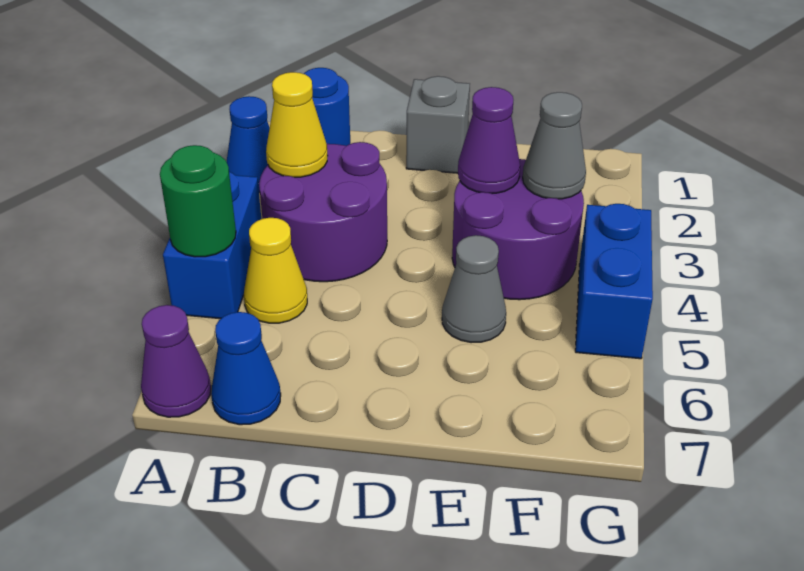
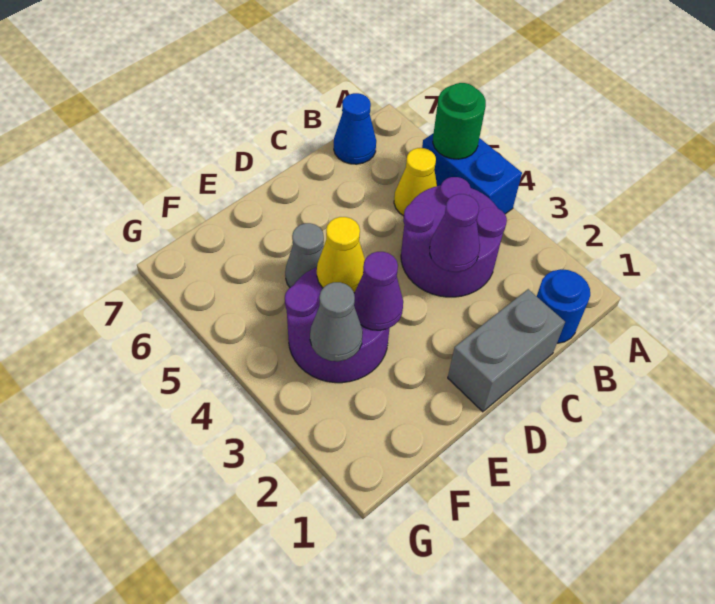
blue cone A2 level 1 -> none
purple cone A7 level 1 -> purple cone C3 level 2
yellow cone B3 level 2 -> yellow cone E4 level 2
grey brick D1 level 1 -> grey brick C1:D1 level 1
blue brick G4:G5 level 1 -> none

